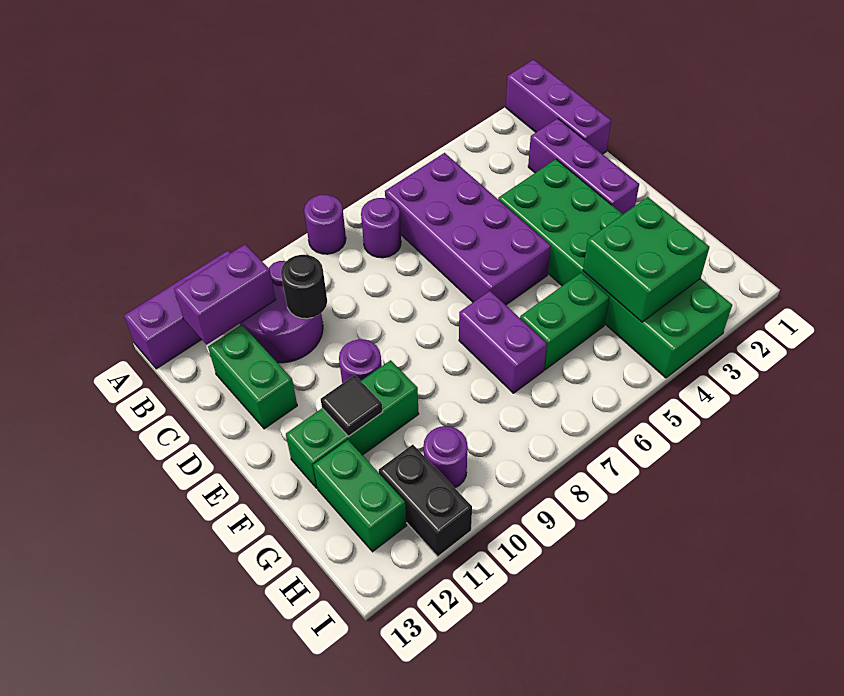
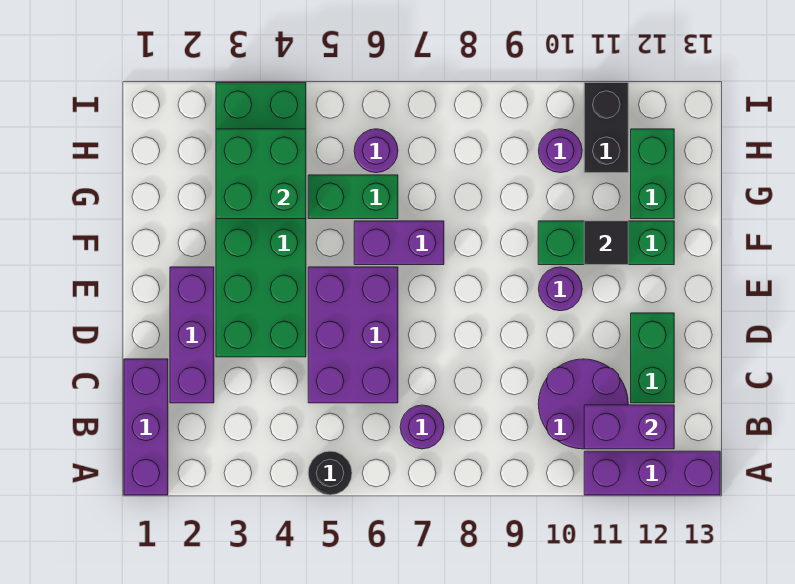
purple round brick A8 level 1 -> purple round brick H6 level 1
purple brick B5:E6 level 1 -> purple brick C5:E6 level 1
black round brick C10 level 2 -> black round brick A5 level 1
purple brick F7:G7 level 1 -> purple brick F6:F7 level 1

